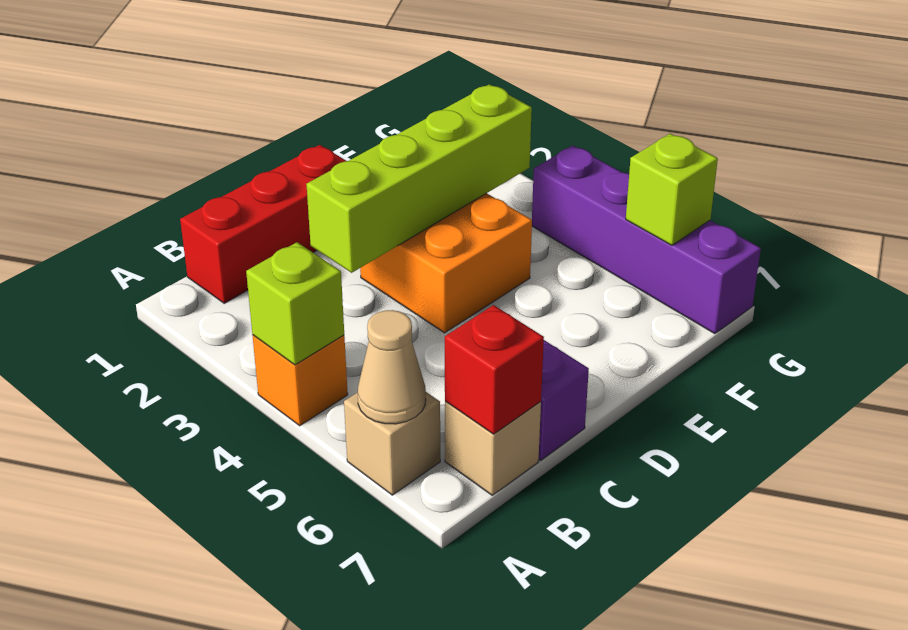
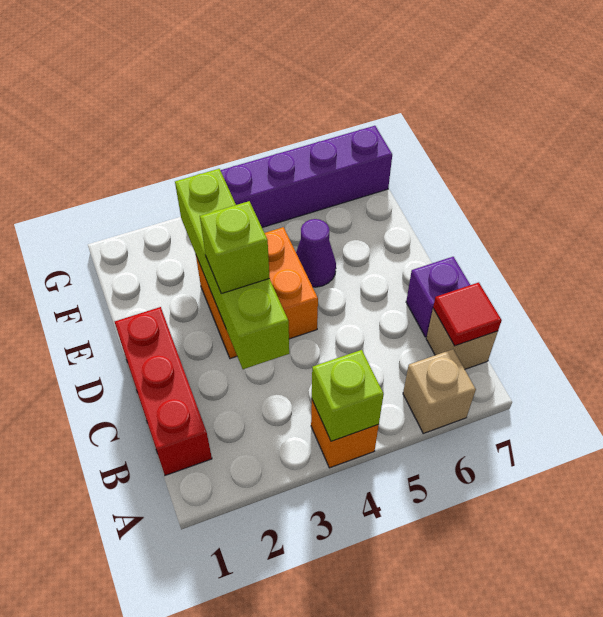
tan cone A6 level 2 -> none
red brick B7 level 2 -> red tile B7 level 2
none -> purple cone E5 level 1
lime brick G6 level 2 -> lime brick D3 level 3

